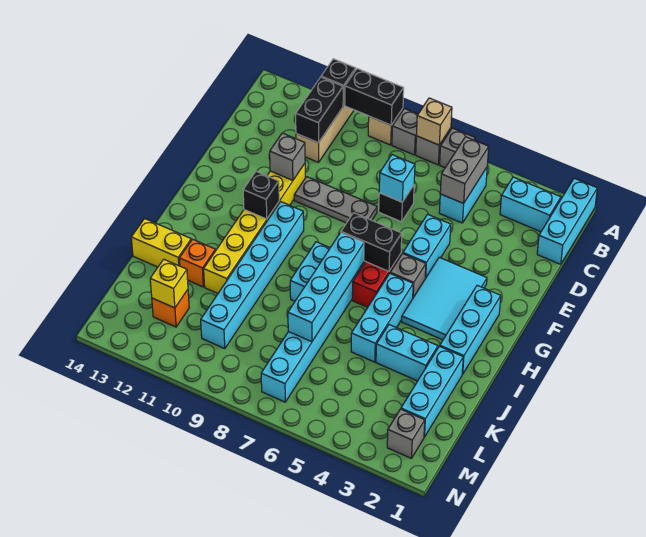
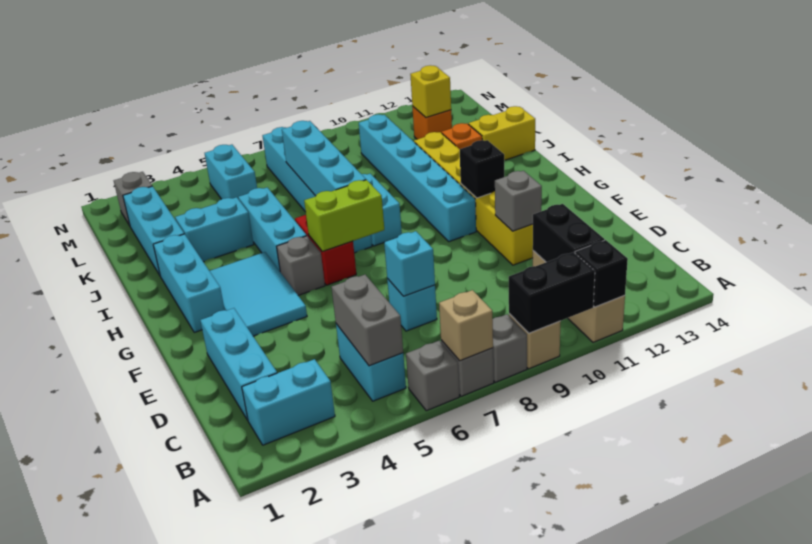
cyan brick A1:C1 level 1 -> cyan brick C2:E2 level 1
black brick D7 level 1 -> cyan brick D7 level 1
cyan brick E5:F5 level 1 -> cyan brick L5:M5 level 1
grey plate E8:E10 level 1 -> none
black brick G6:G7 level 2 -> lime brick G6:G7 level 2

